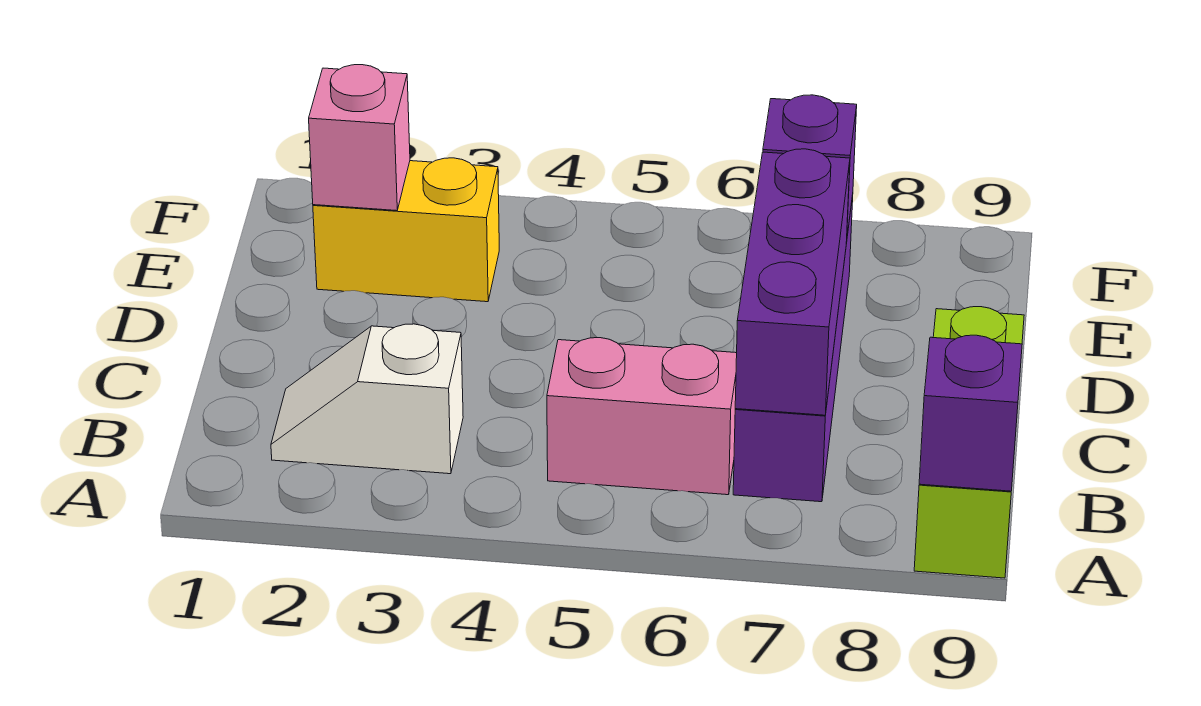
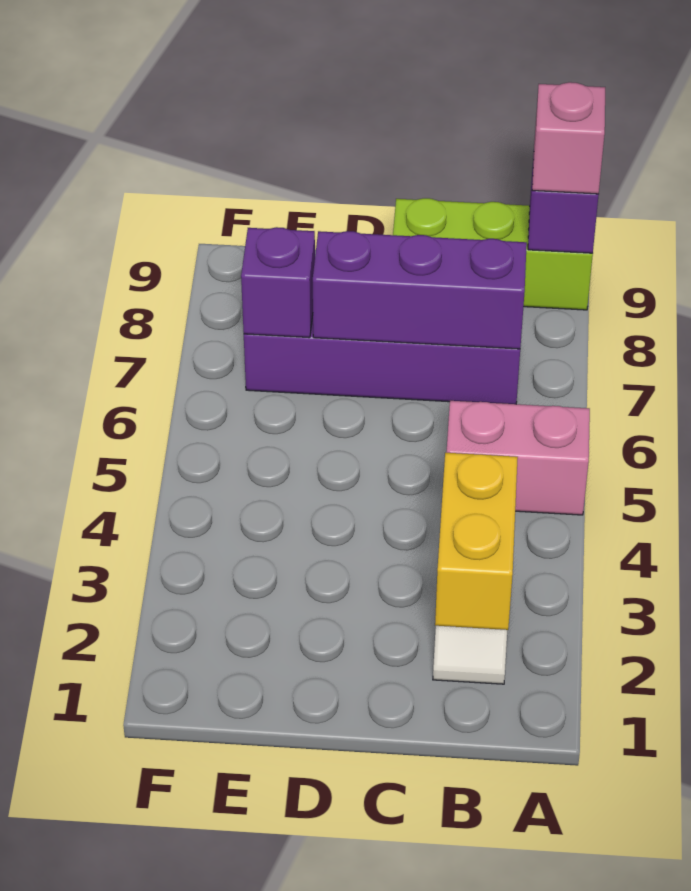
pink brick B5:B6 level 1 -> pink brick A5:B5 level 1
yellow brick E2:E3 level 1 -> yellow brick B2:B3 level 2
pink brick E2 level 2 -> pink brick A9 level 3

